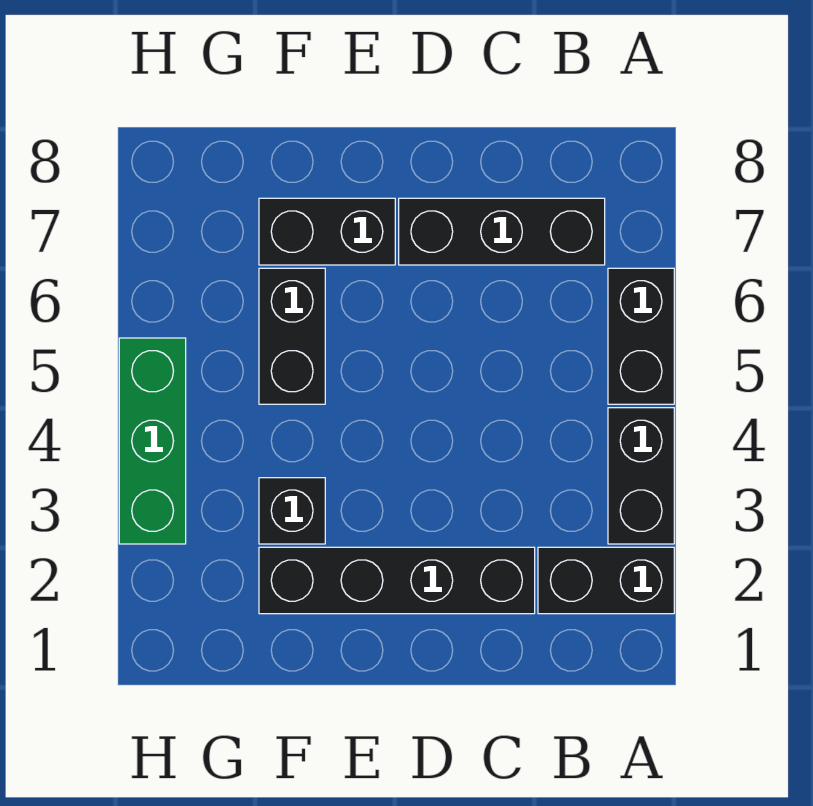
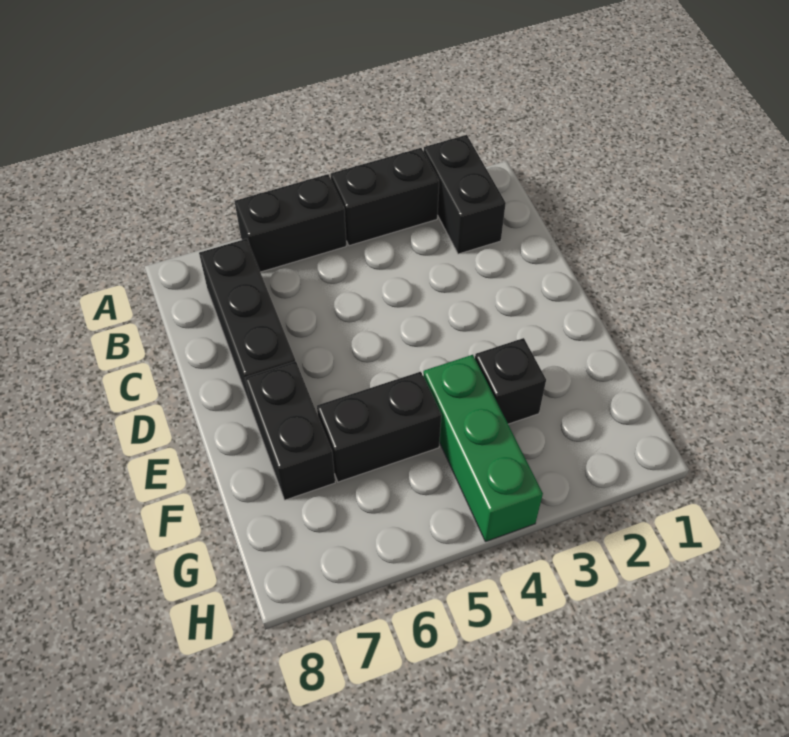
black brick C2:F2 level 1 -> none
green brick H3:H5 level 1 -> green brick F4:H4 level 1

